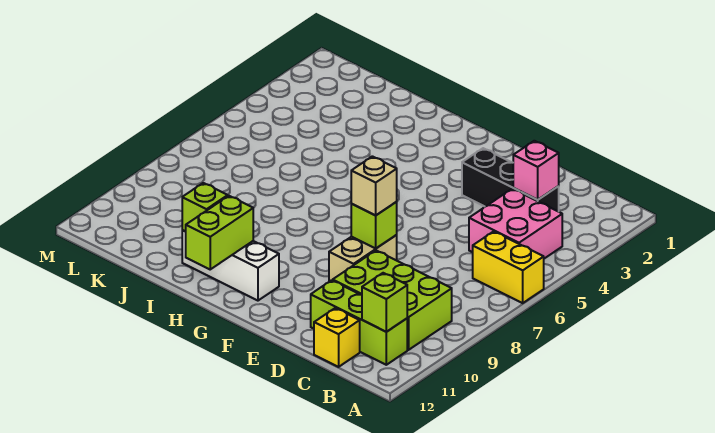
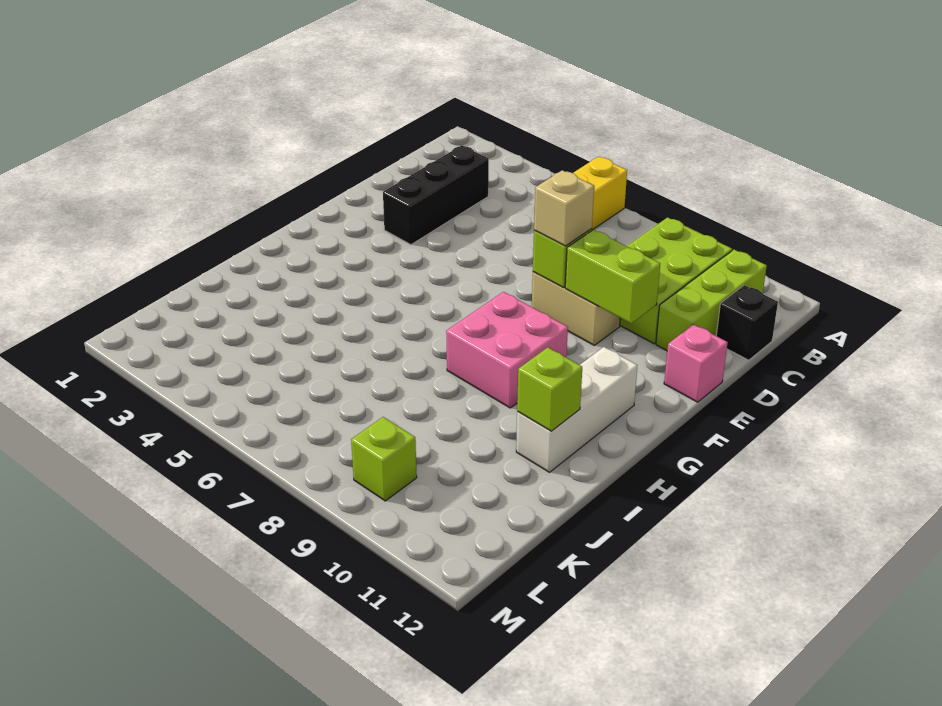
pink brick B4:C5 level 1 -> pink brick G8:H9 level 1
lime brick B11 level 2 -> lime brick L9 level 1
pink brick C3 level 2 -> pink brick E12 level 1
yellow brick C12 level 1 -> black brick C12 level 1
lime brick H11:H12 level 2 -> lime brick E9:E10 level 2

